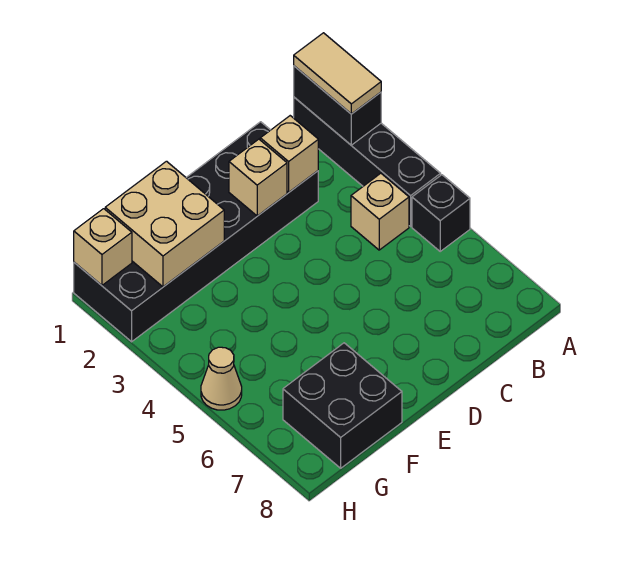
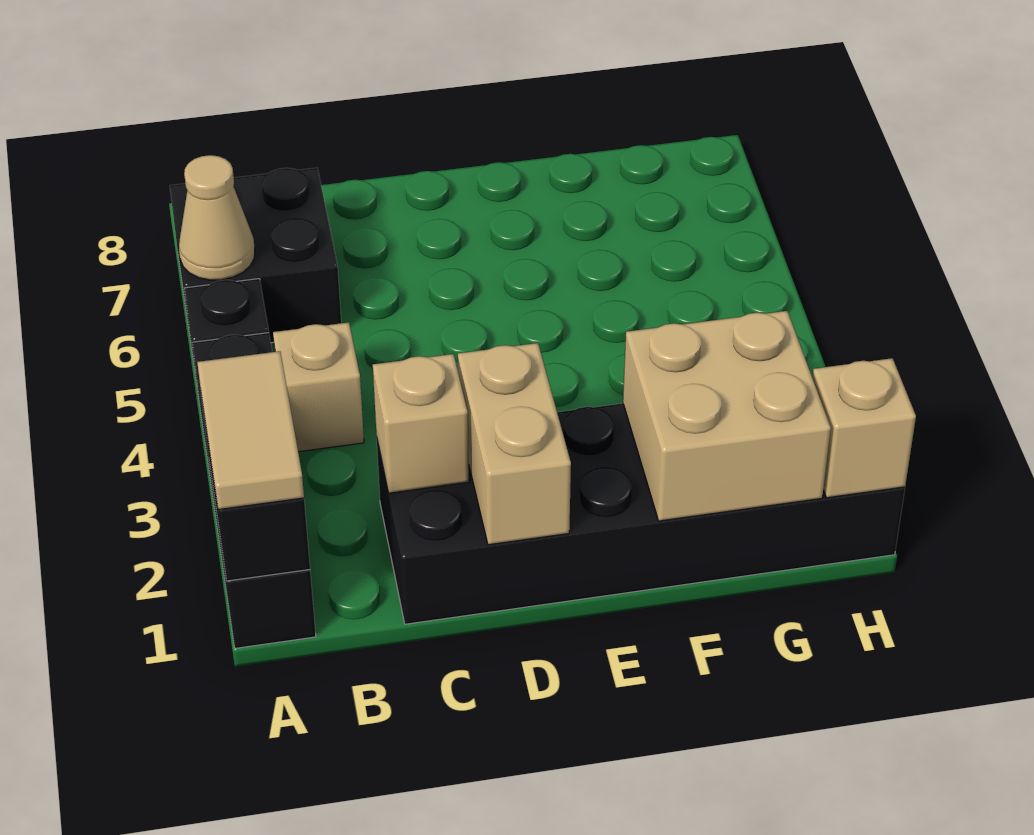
tan brick D2 level 2 -> tan brick D1:D2 level 2
black brick F7:G8 level 1 -> black brick A6:B7 level 1
tan cone H5 level 1 -> tan cone A6 level 2

